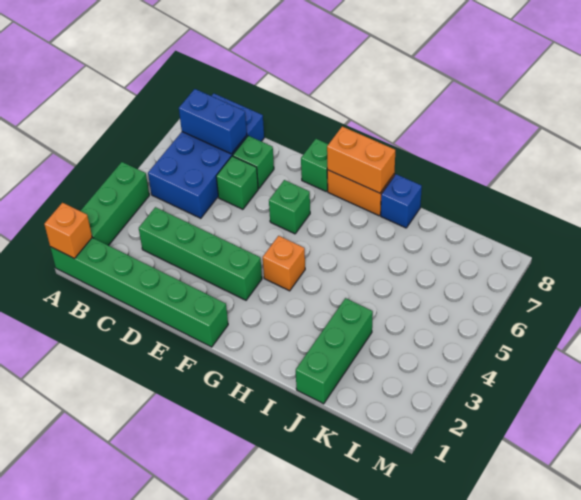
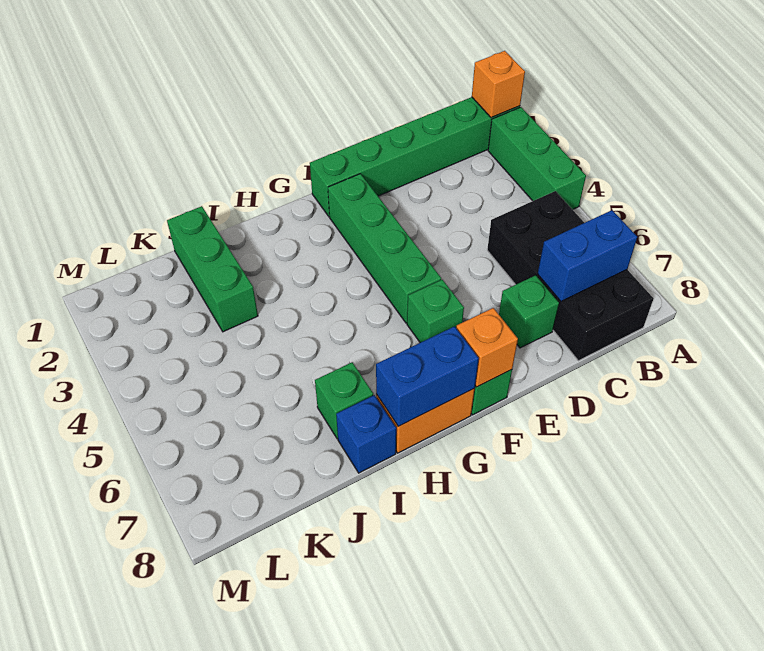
blue brick B5:C8 level 1 -> black brick B5:C8 level 1
green brick C3:F3 level 1 -> green brick F2:F5 level 1
green brick D6 level 1 -> green brick I7 level 1
orange brick G4 level 1 -> orange brick F8 level 2
orange brick G8:H8 level 2 -> blue brick G8:H8 level 2

